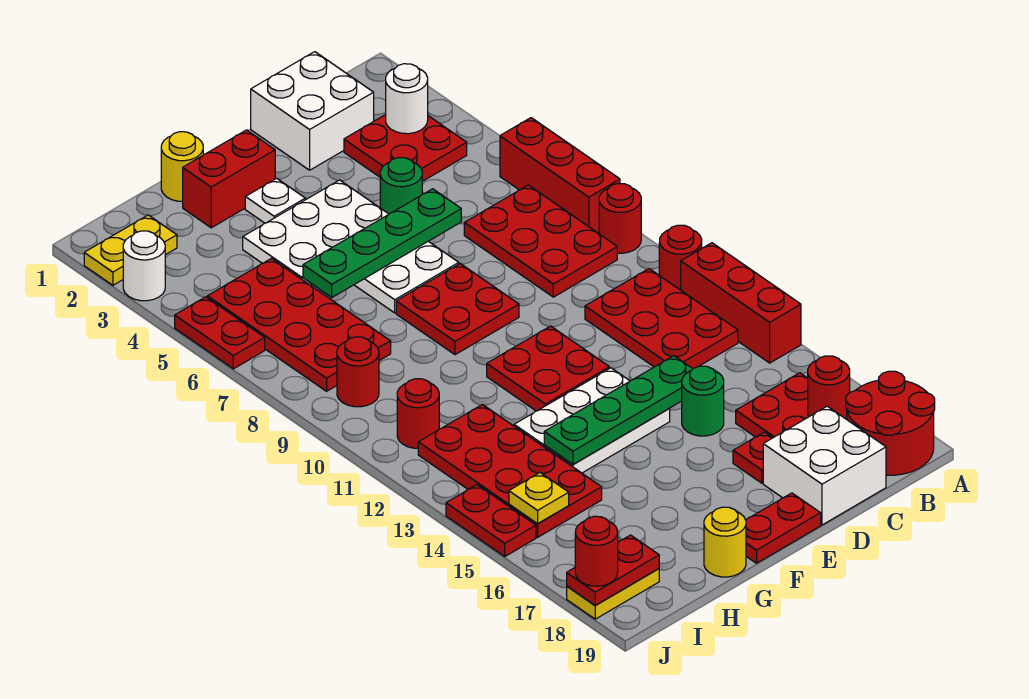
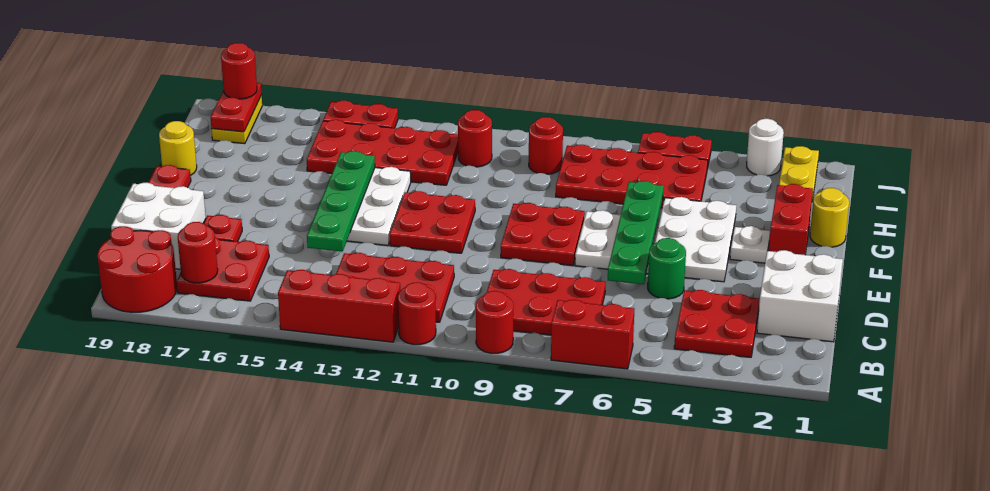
red brick A6:A8 level 1 -> red brick A6:A7 level 1
white round brick B3 level 2 -> none
green round brick D15 level 1 -> none
yellow plate I15 level 2 -> none

